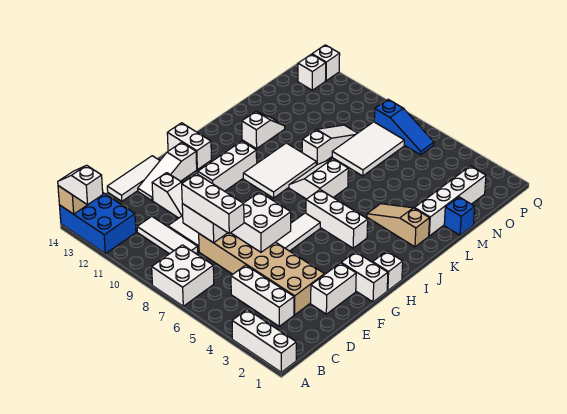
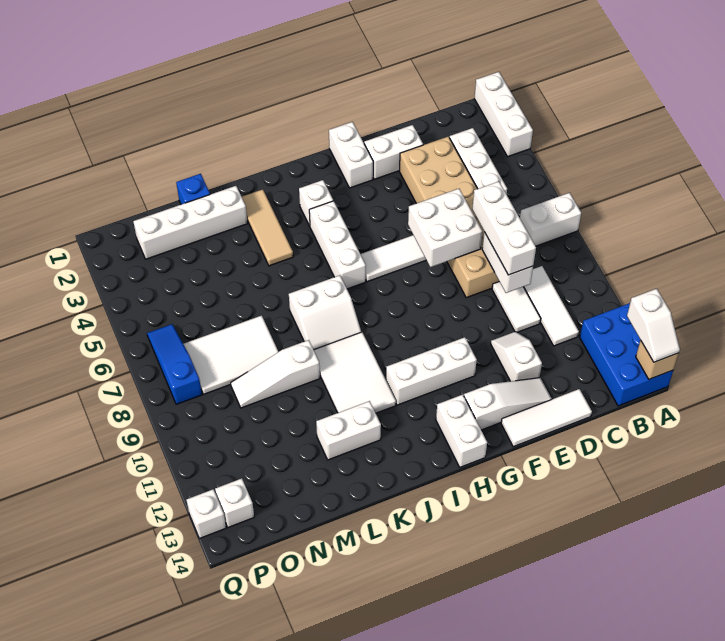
white brick A7:B8 level 1 -> white brick A7:B7 level 1
white brick H1 level 1 -> white brick I3 level 1
white tile I9:K10 level 1 -> white tile J9:K11 level 1
tan slope K2:K4 level 1 top 2 -> tan tile K2:K4 level 1
white slope K12:L12 level 1 top K -> white brick K12:L12 level 1

